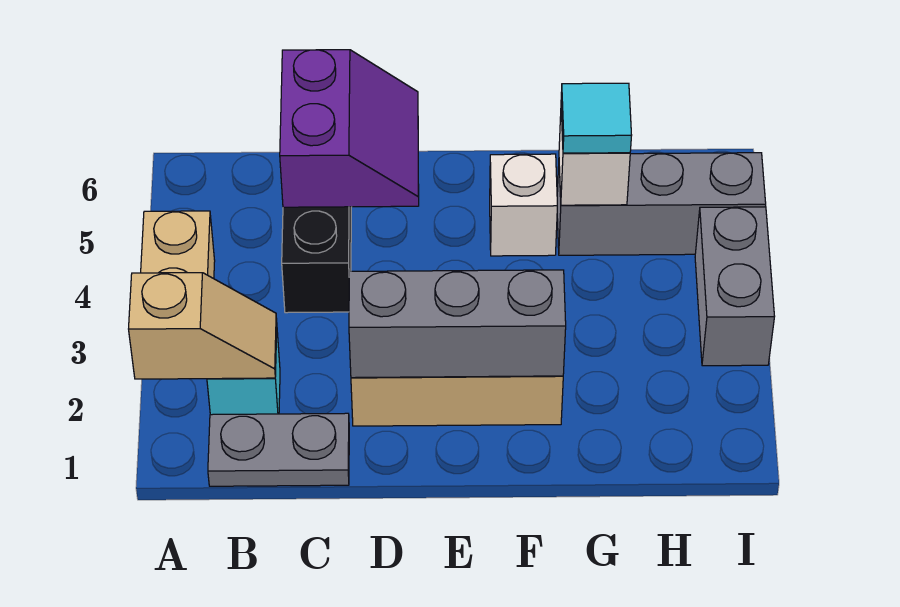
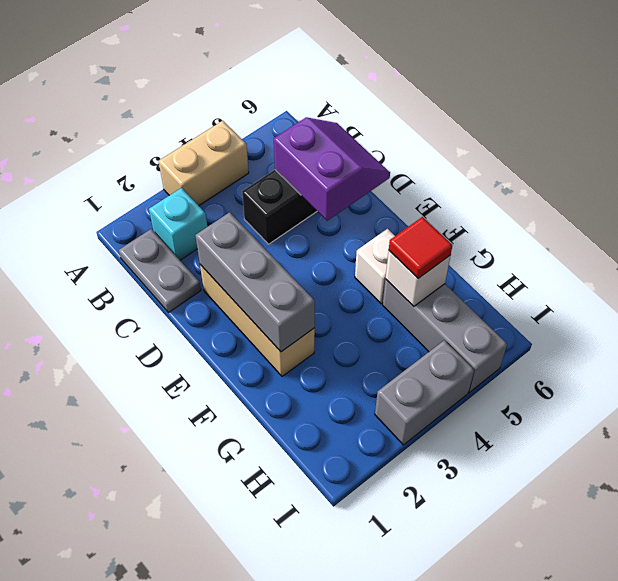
tan slope A2:B2 level 2 top A -> none
purple slope C5:D6 level 2 top C -> purple slope C5:D6 level 2 top 5
cyan tile G5 level 3 -> red tile G5 level 3

